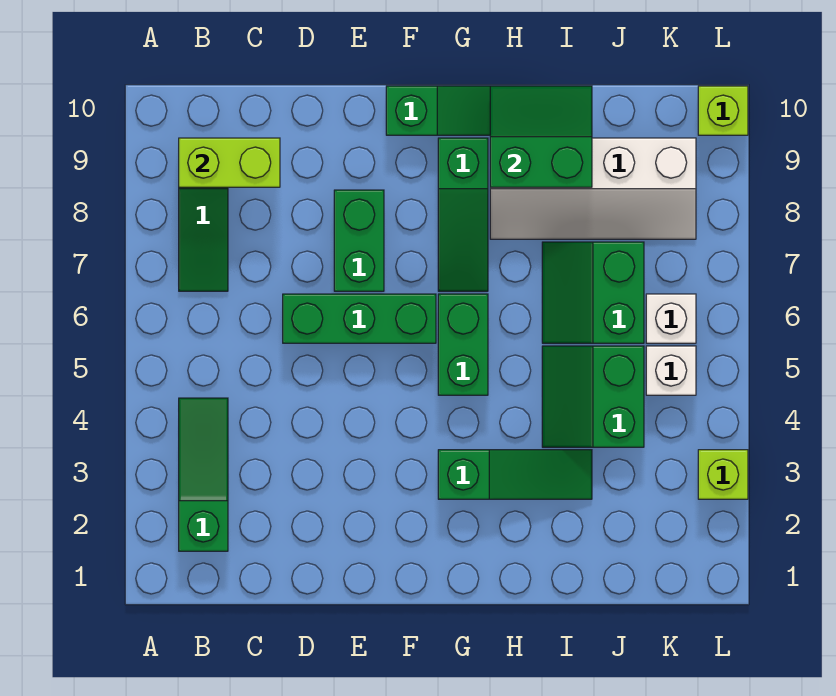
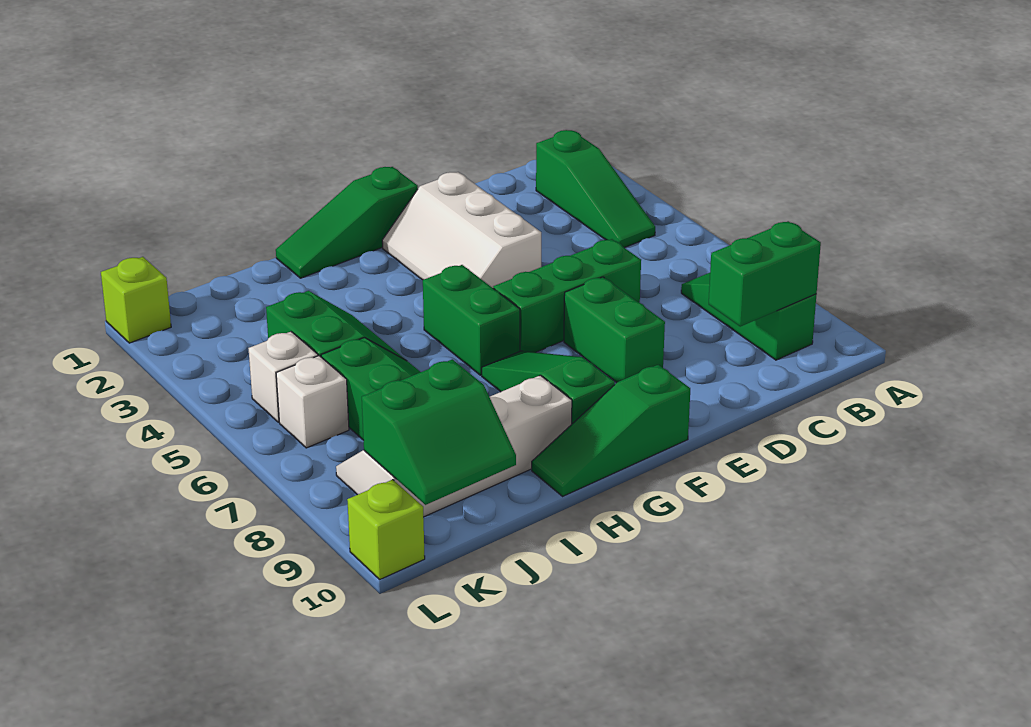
lime brick B9:C9 level 2 -> green brick B9:C9 level 2
none -> white slope E2:F4 level 1 top E
green slope G3:I3 level 1 top G -> green slope F1:H1 level 1 top F
green slope H9:I10 level 2 top 9 -> green slope J9:K10 level 2 top 9
lime brick L3 level 1 -> lime brick L1 level 1

